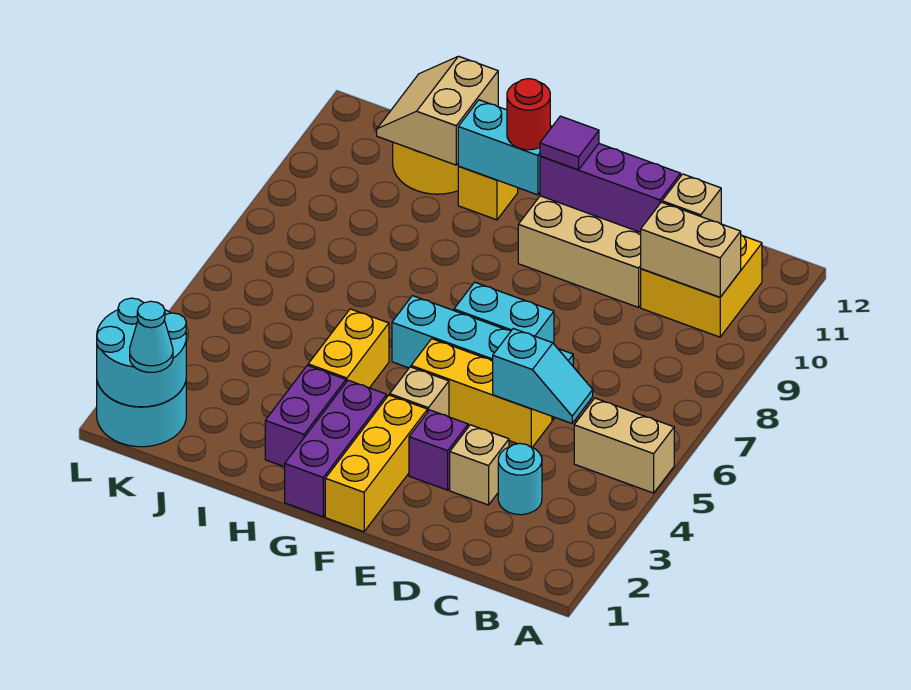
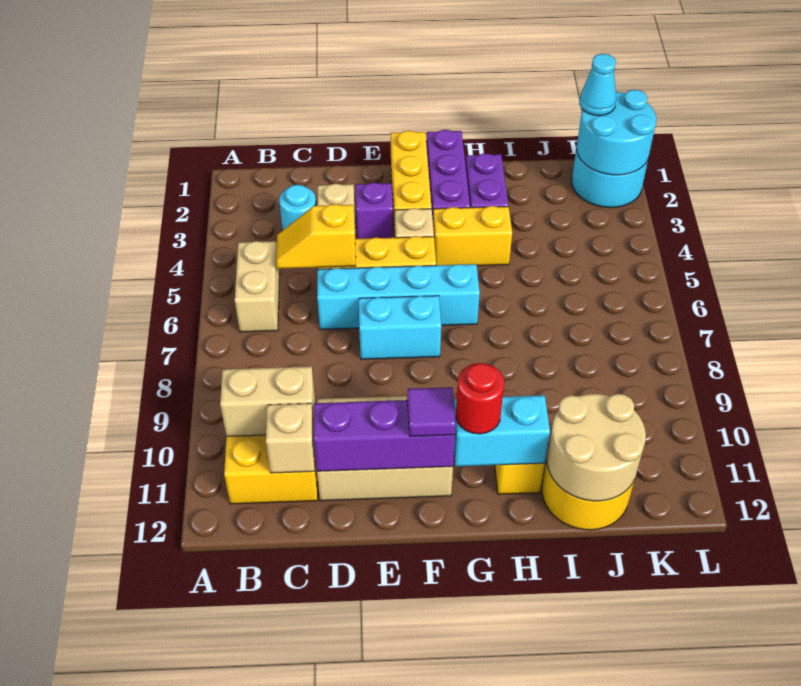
tan brick A5:B5 level 1 -> tan brick B5:B6 level 1
cyan slope C5:D5 level 2 top D -> yellow slope C5:D5 level 2 top D
yellow brick H4:H5 level 1 -> yellow brick G4:H4 level 1
tan slope I11:J12 level 2 top I -> tan round brick I11:J12 level 2

